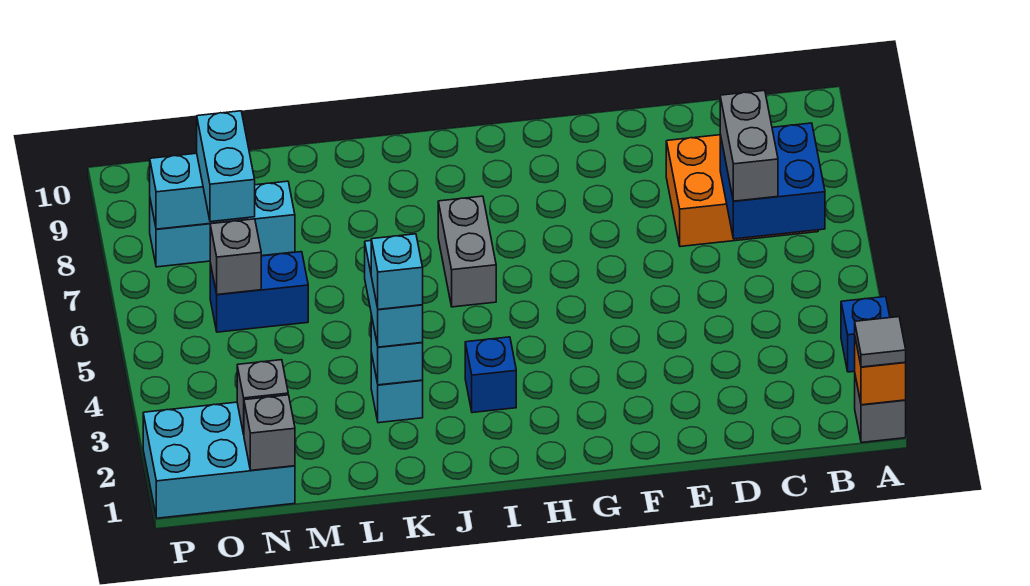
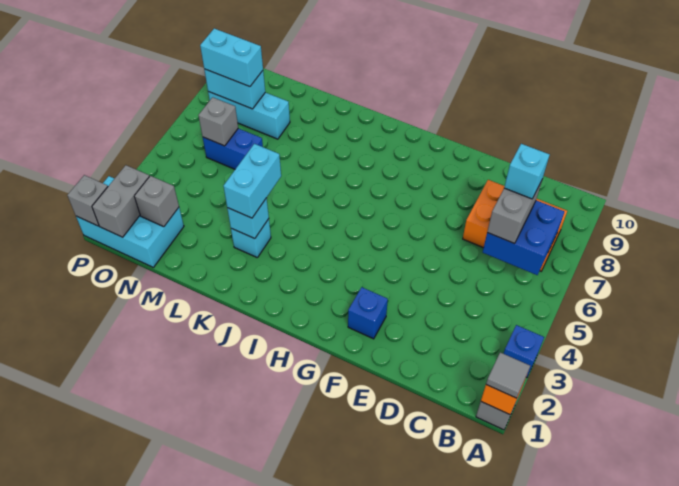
blue brick I3 level 1 -> blue brick F2 level 1
grey brick I6:I7 level 1 -> grey brick O1:O2 level 2
cyan brick K3 level 4 -> cyan brick C7 level 4
grey brick N1 level 2 -> grey brick P1 level 2
cyan brick N7:N8 level 3 -> cyan brick N8:O8 level 3

